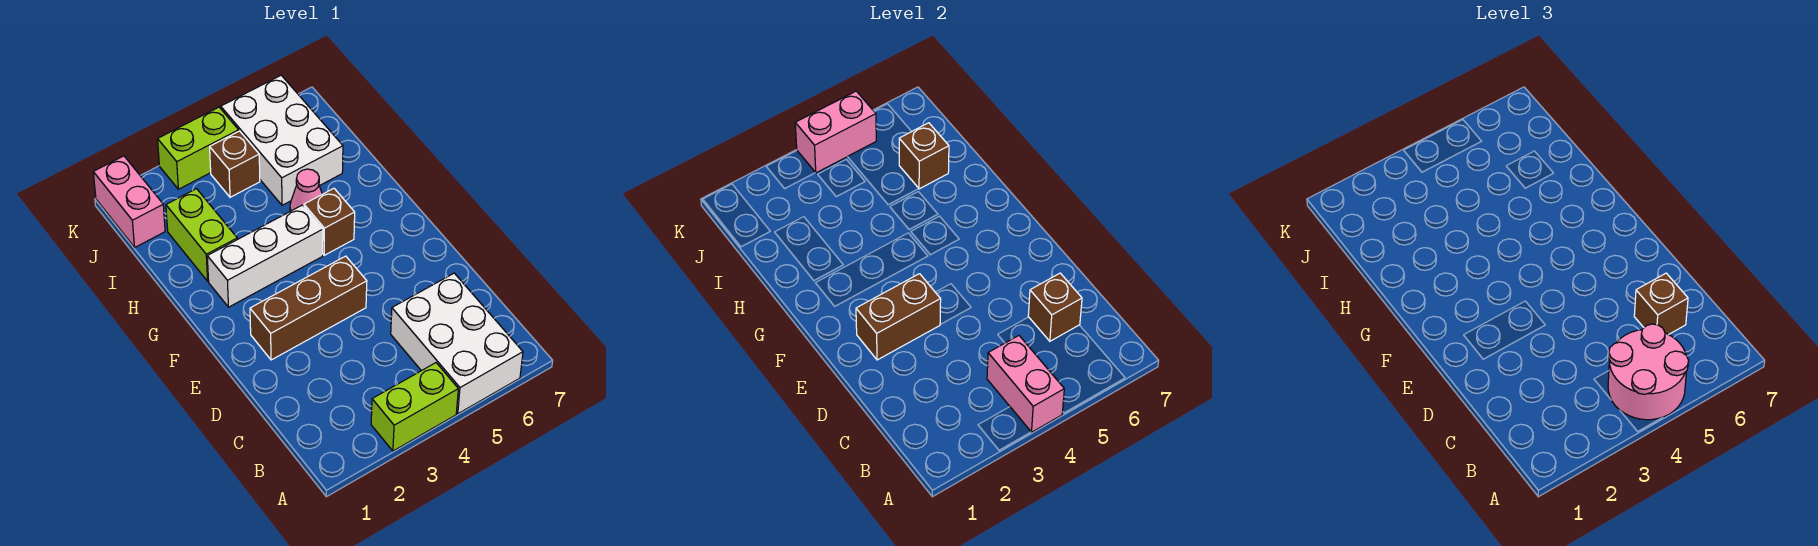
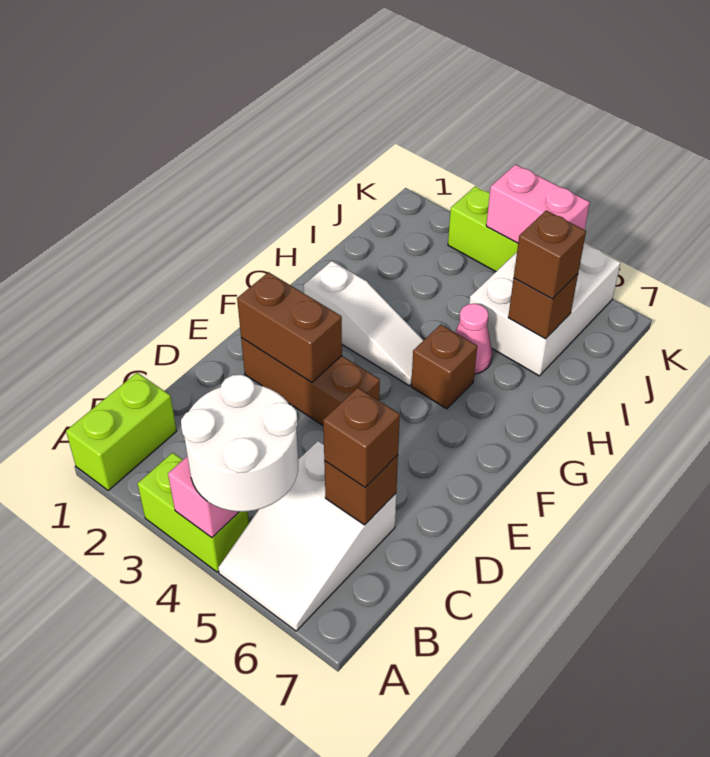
pink round brick A4:B5 level 3 -> white round brick A4:B5 level 3
white brick A5:C6 level 1 -> white slope A5:C6 level 1 top C
white brick G2:G4 level 1 -> white slope G2:G4 level 1 top 2
lime brick H2:I2 level 1 -> lime brick A1:B1 level 1
pink brick J1:K1 level 1 -> none
brown brick J4 level 1 -> brown brick I6 level 3

